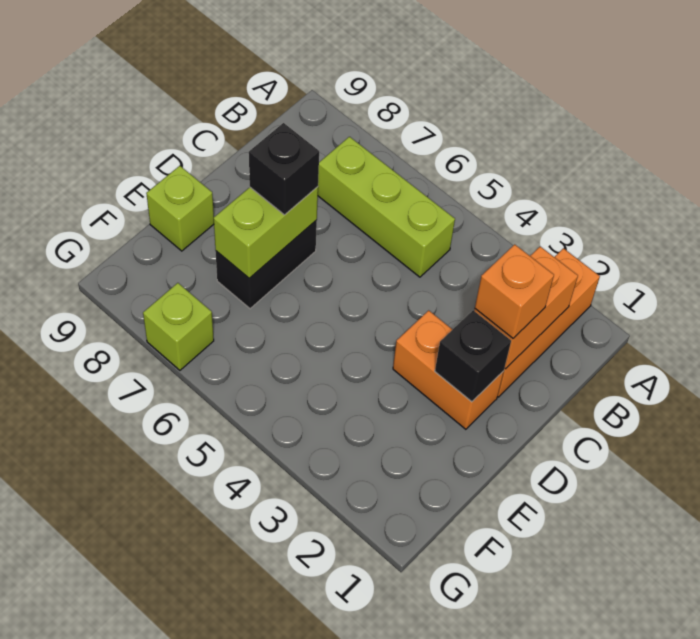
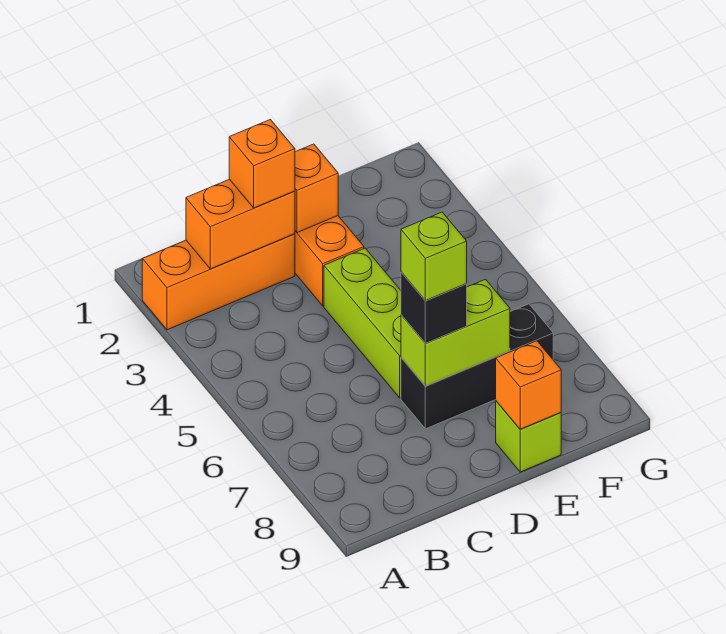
lime brick B5:B7 level 1 -> lime brick D4:D6 level 1
black brick D2 level 2 -> orange brick D2 level 2
black brick D7:E7 level 1 -> black brick D7:F7 level 1
none -> orange brick E9 level 2
lime brick G7 level 1 -> lime brick D7 level 4

